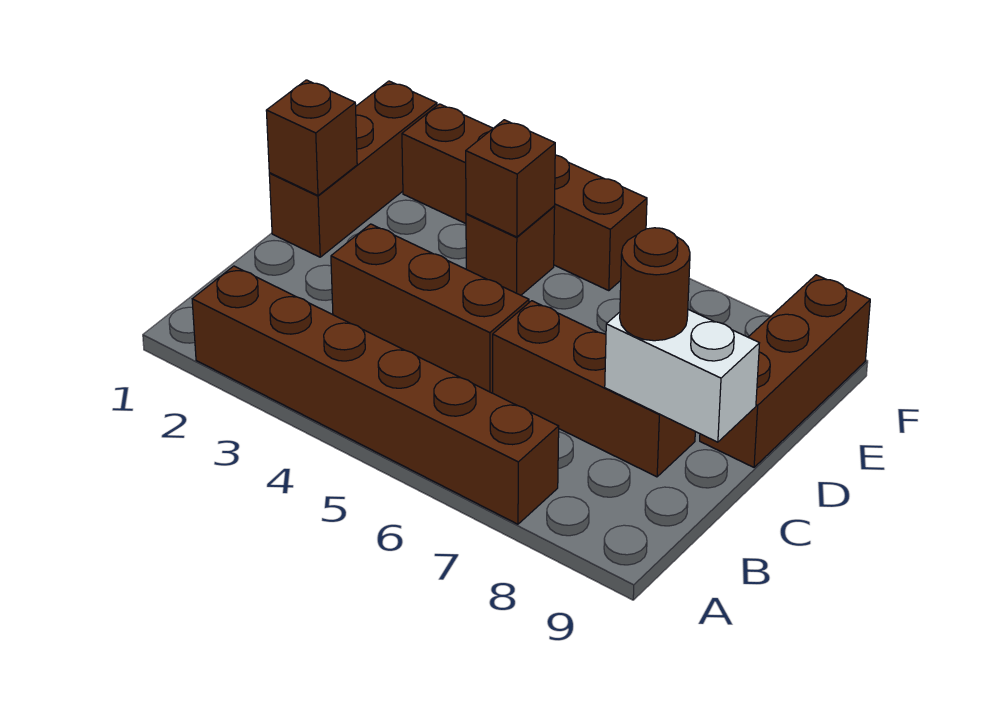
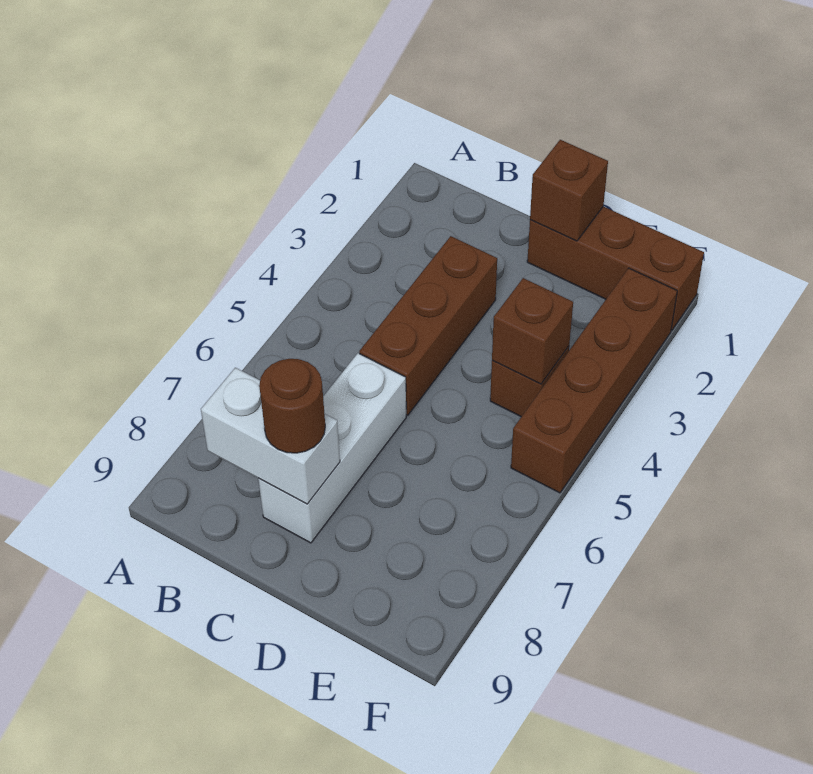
brown brick A2:A7 level 1 -> none
brown brick C6:C8 level 1 -> white brick C6:C8 level 1
white brick C8:C9 level 2 -> white brick B8:C8 level 2
brown brick D9:F9 level 1 -> none

